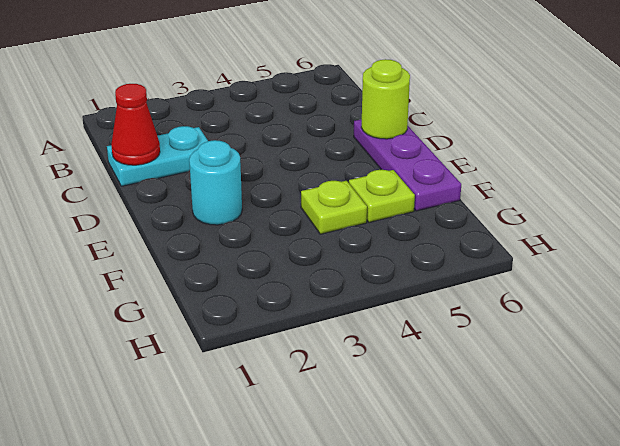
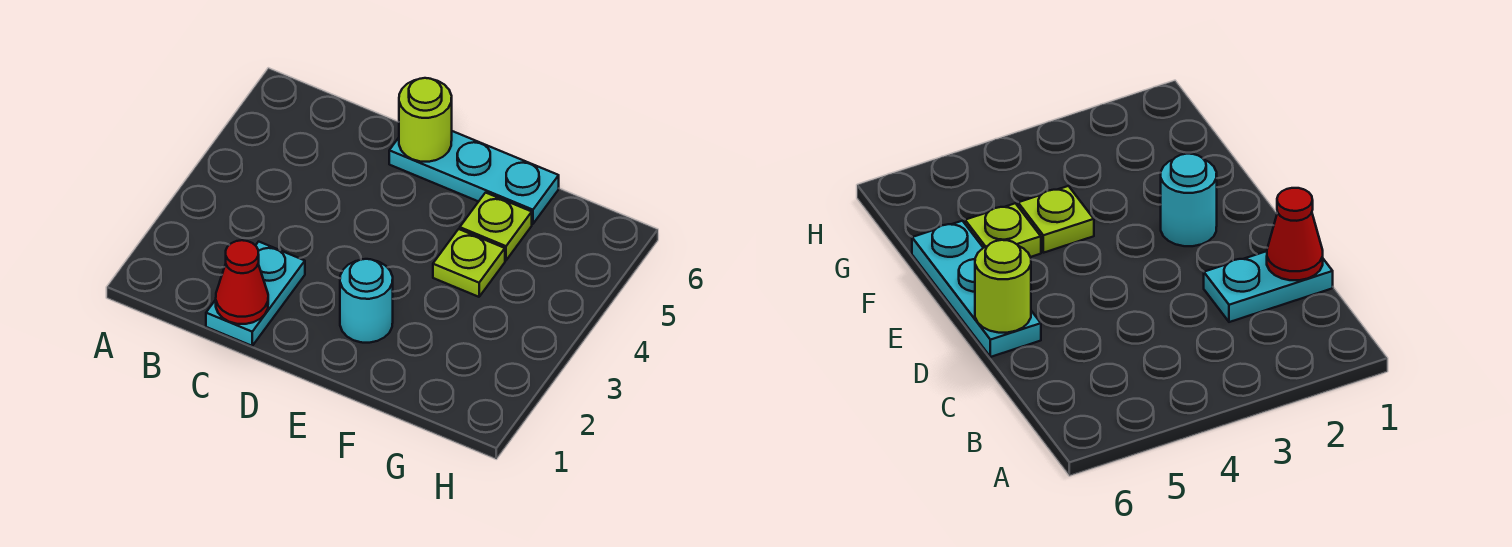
purple plate D6:F6 level 1 -> cyan plate D6:F6 level 1

